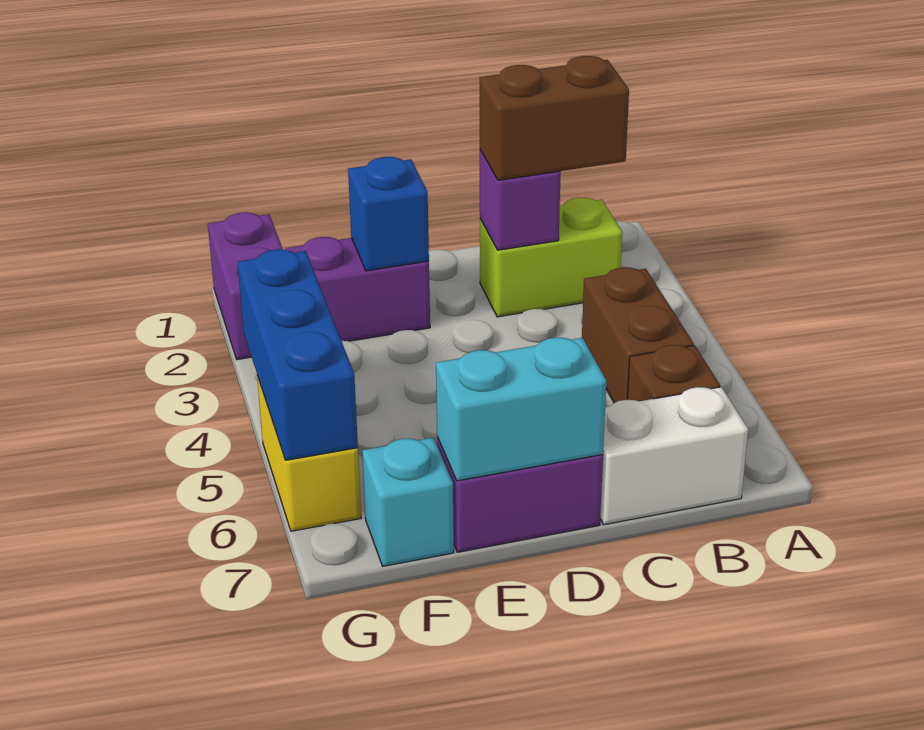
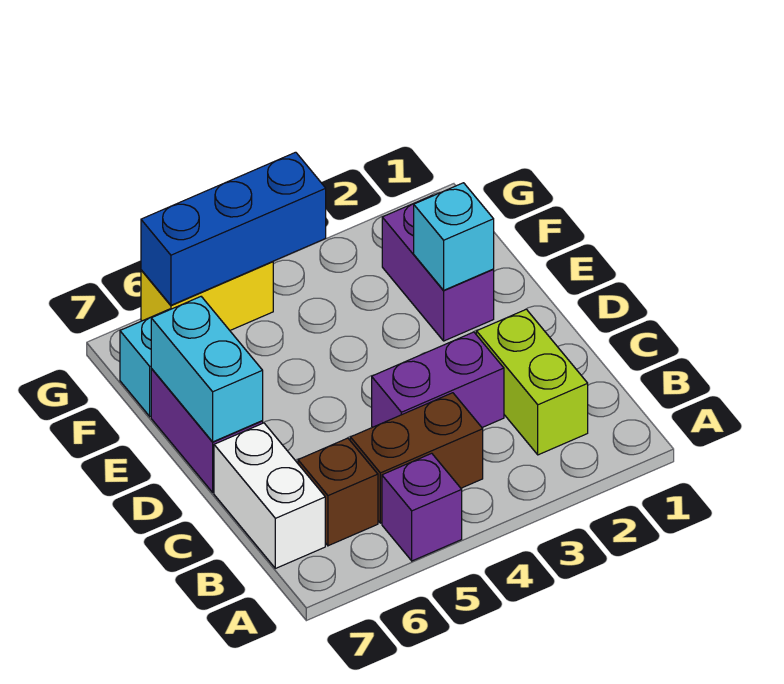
brown brick B2:C2 level 3 -> none
purple brick C2 level 2 -> purple brick A5 level 1
blue brick E2 level 2 -> cyan brick E2 level 2
purple brick G1:G2 level 1 -> purple brick C3:C4 level 1

